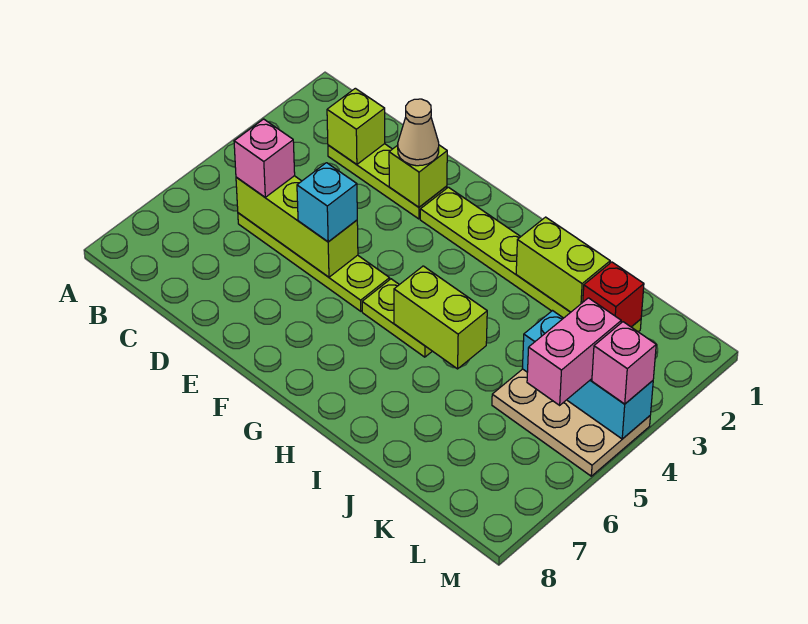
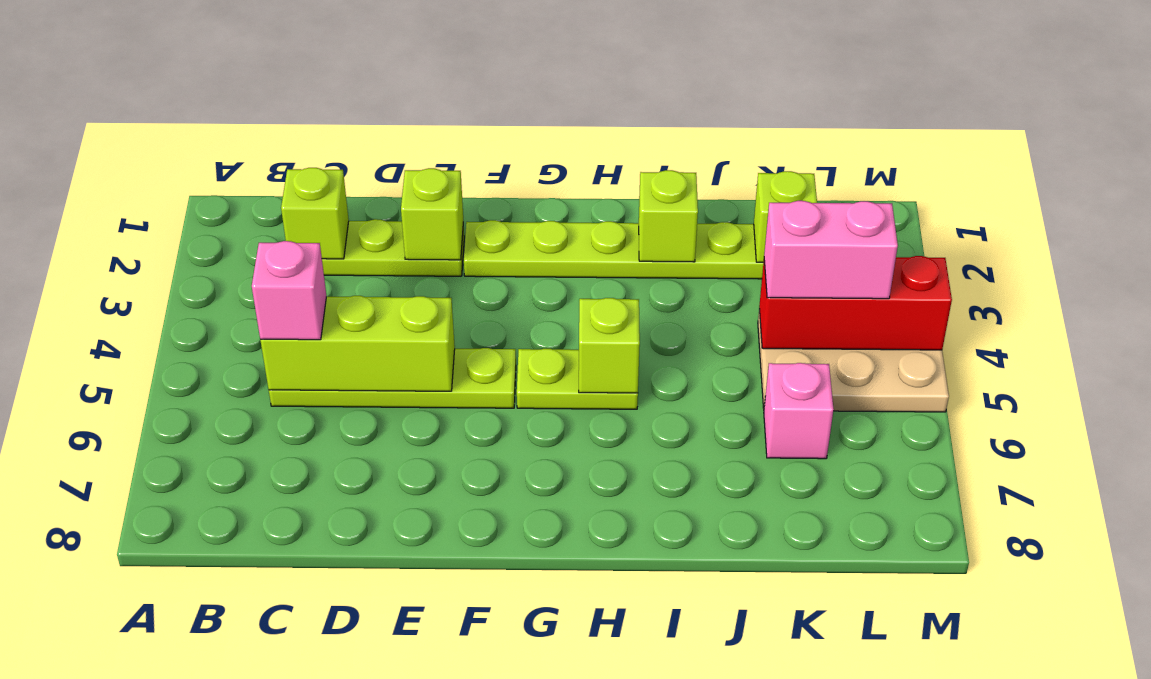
tan cone E2 level 3 -> none
cyan brick E5 level 3 -> none
lime brick H5:I5 level 2 -> lime brick H5 level 2
lime brick I2:J2 level 2 -> lime brick I2 level 2
red brick K2 level 2 -> lime brick K2 level 2
cyan brick K4:M4 level 2 -> red brick K4:M4 level 2
pink brick L4:L5 level 3 -> pink brick K4:L4 level 3
pink brick M4 level 3 -> pink brick K6 level 1

